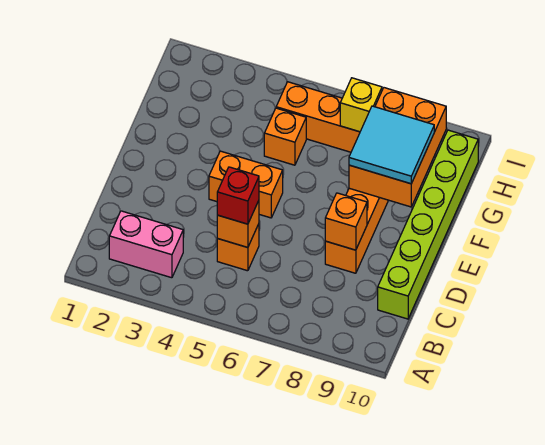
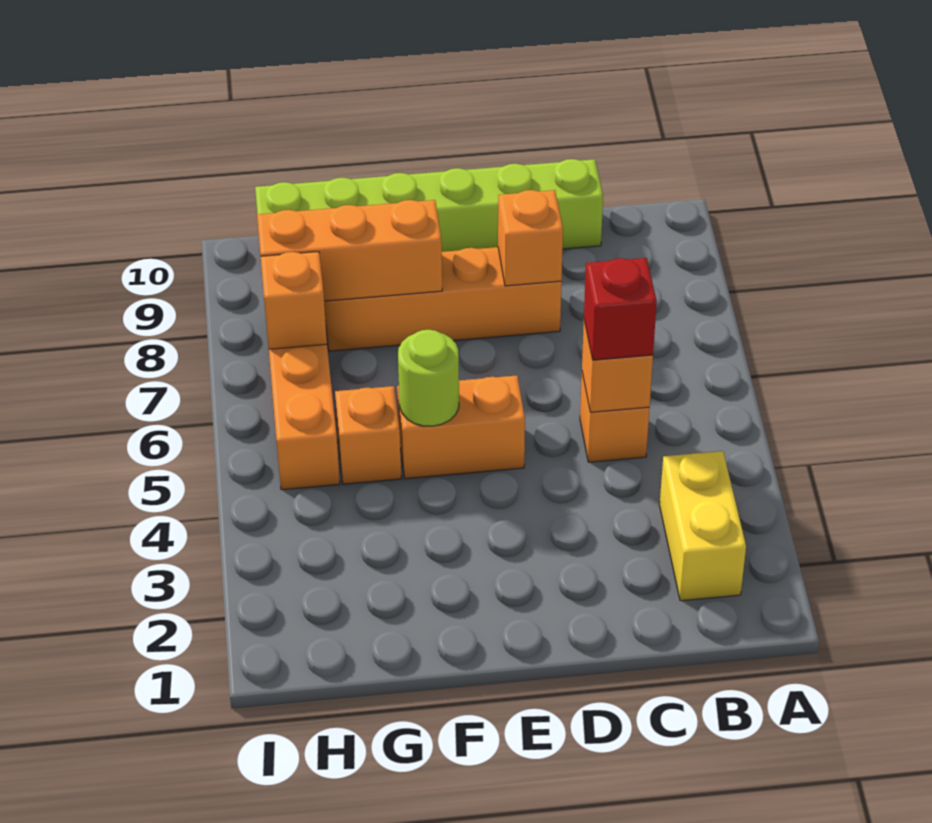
pink brick B2:B3 level 1 -> yellow brick B2:B3 level 1
orange brick E4:E5 level 1 -> orange brick E5:F5 level 1
none -> lime round brick F5 level 2
orange brick F8:H9 level 2 -> orange brick F8:H8 level 2
cyan tile F8:G9 level 3 -> none
yellow brick H7 level 2 -> orange brick H7 level 2

